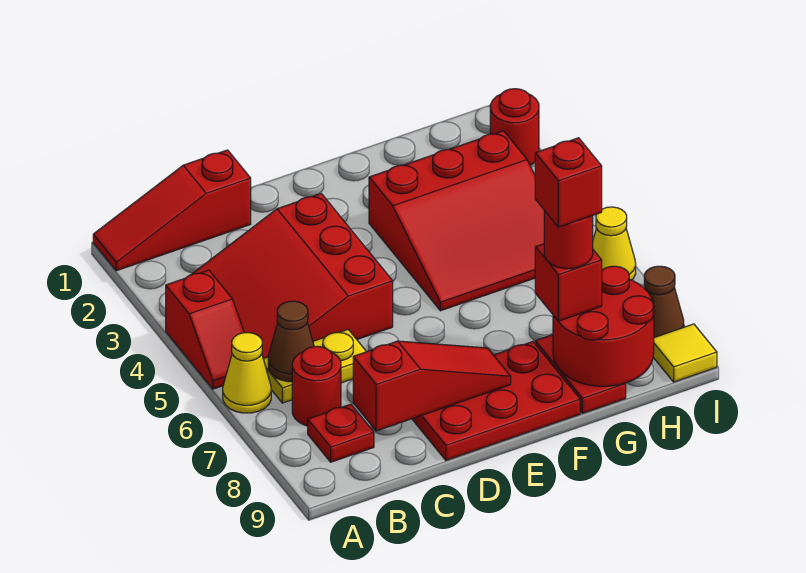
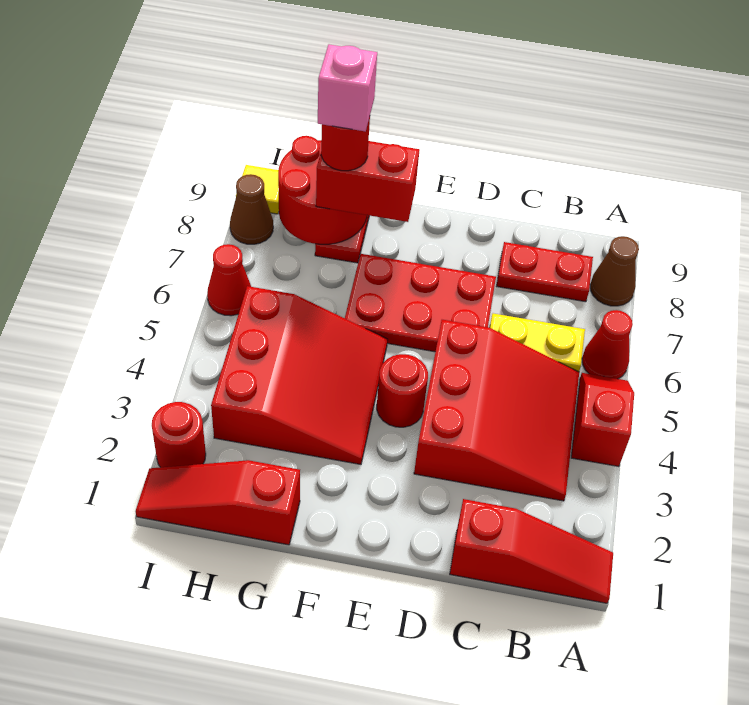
yellow cone A6 level 1 -> red cone A6 level 1
brown cone B6 level 2 -> brown cone A8 level 1
red round brick B7 level 1 -> red round brick E4 level 1
red plate B8 level 1 -> red plate B8:C8 level 1
red slope C8:E8 level 2 top C -> red slope G1:I1 level 1 top G
red plate D8:F9 level 1 -> red plate D6:F7 level 1
red slope F3:H5 level 1 top 3 -> red slope F3:H5 level 1 top H
red brick G8 level 3 -> red brick F8:G8 level 3
red brick G8 level 5 -> pink brick G8 level 5
yellow cone I6 level 1 -> red cone I6 level 1

